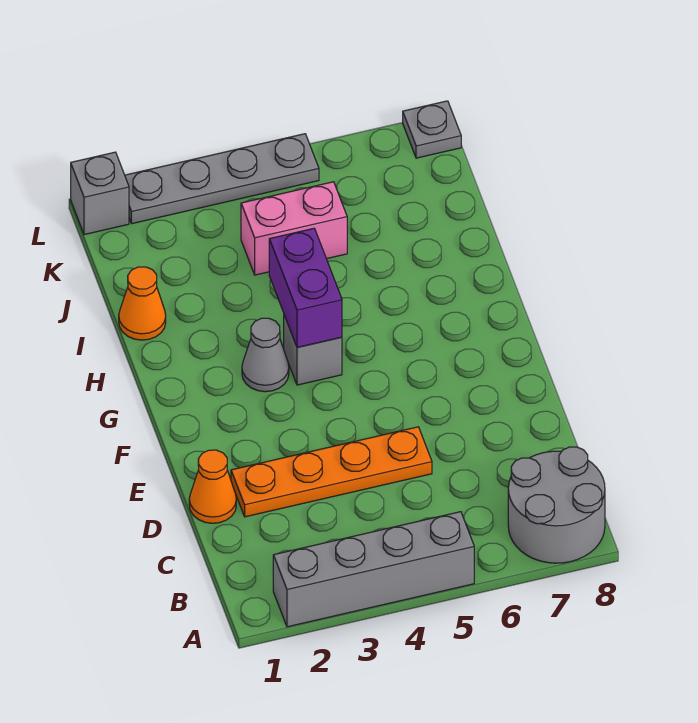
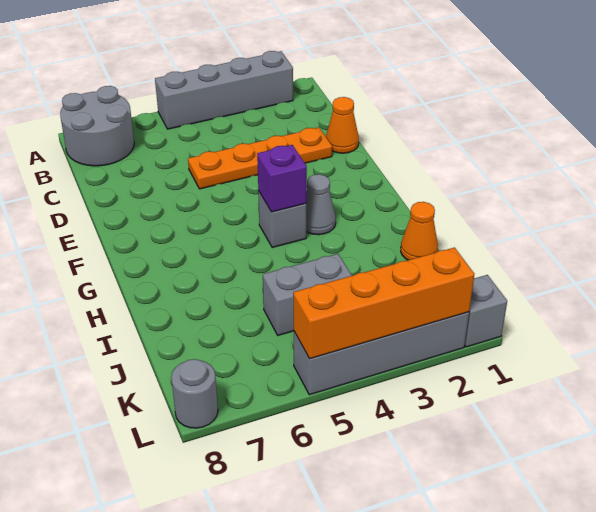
purple brick G4:H4 level 2 -> purple brick G4 level 2
pink brick J4:J5 level 1 -> grey brick J4:J5 level 1
grey plate L2:L5 level 1 -> grey brick L2:L5 level 1
none -> orange brick L2:L5 level 2
grey plate L8 level 1 -> grey round brick L8 level 1

